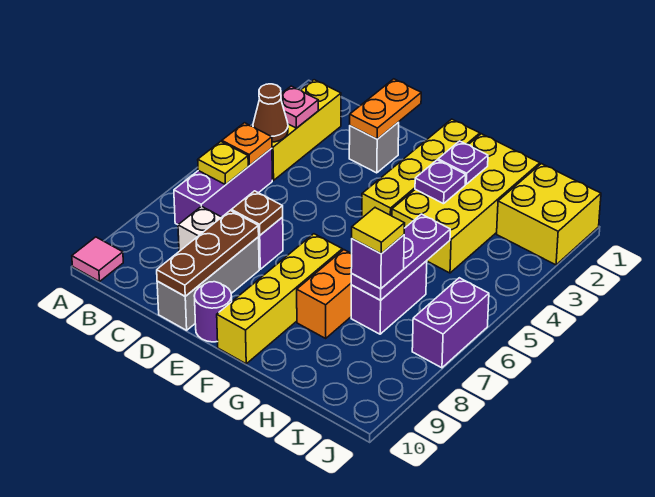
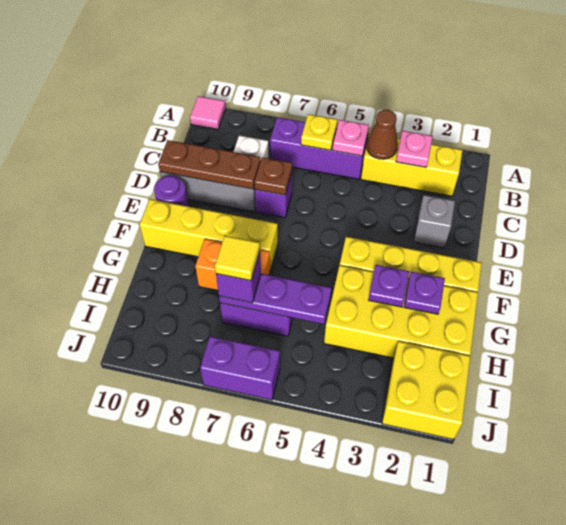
orange plate B5 level 2 -> pink plate B5 level 2
orange plate D1:D2 level 2 -> none

